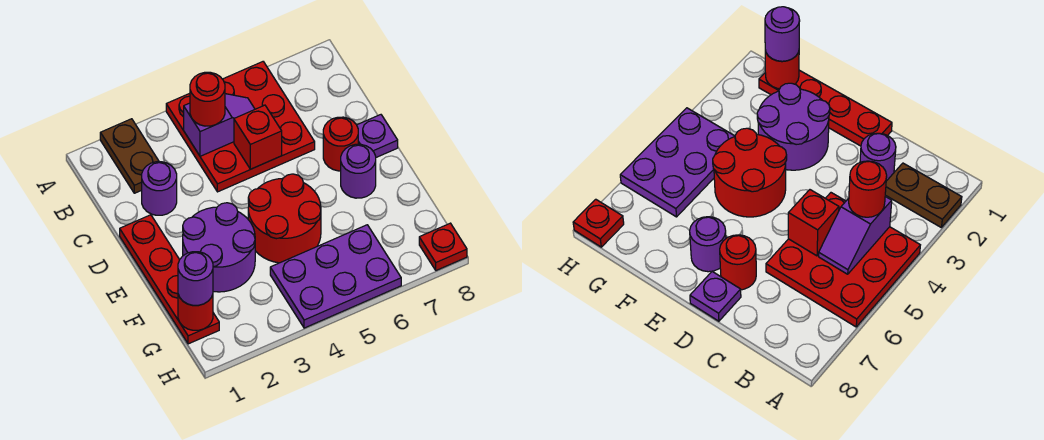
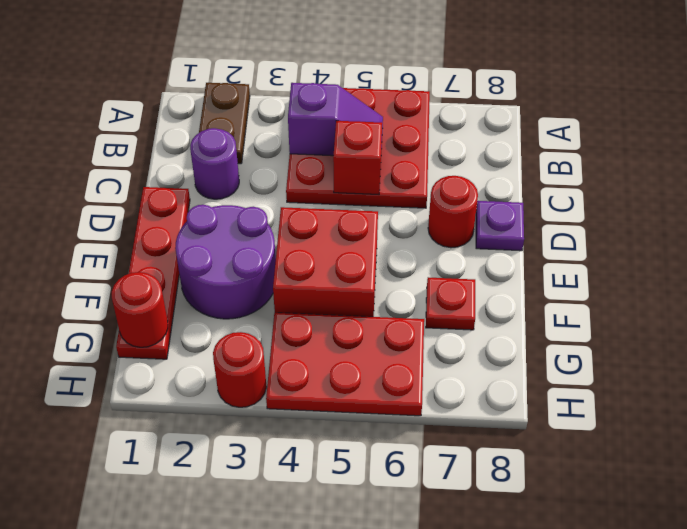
red round brick B4 level 3 -> red round brick H3 level 1
red round brick E4:F5 level 1 -> red brick E4:F5 level 1
purple round brick E7 level 1 -> none
purple round brick G1 level 3 -> none
purple plate G4:H6 level 1 -> red plate G4:H6 level 1
red plate H8 level 1 -> red plate F7 level 1

